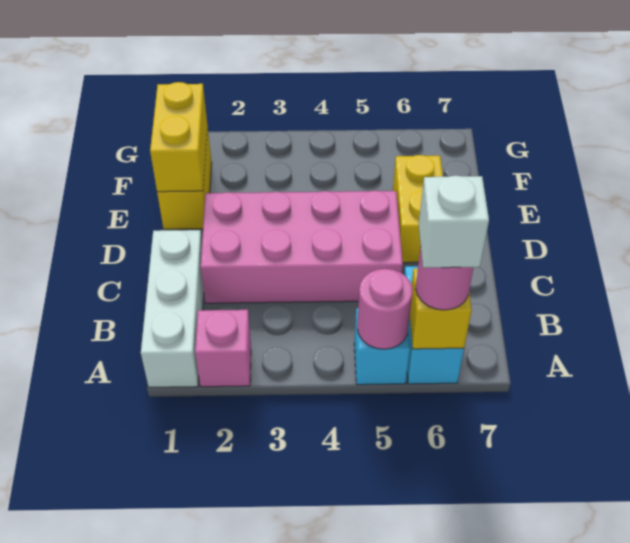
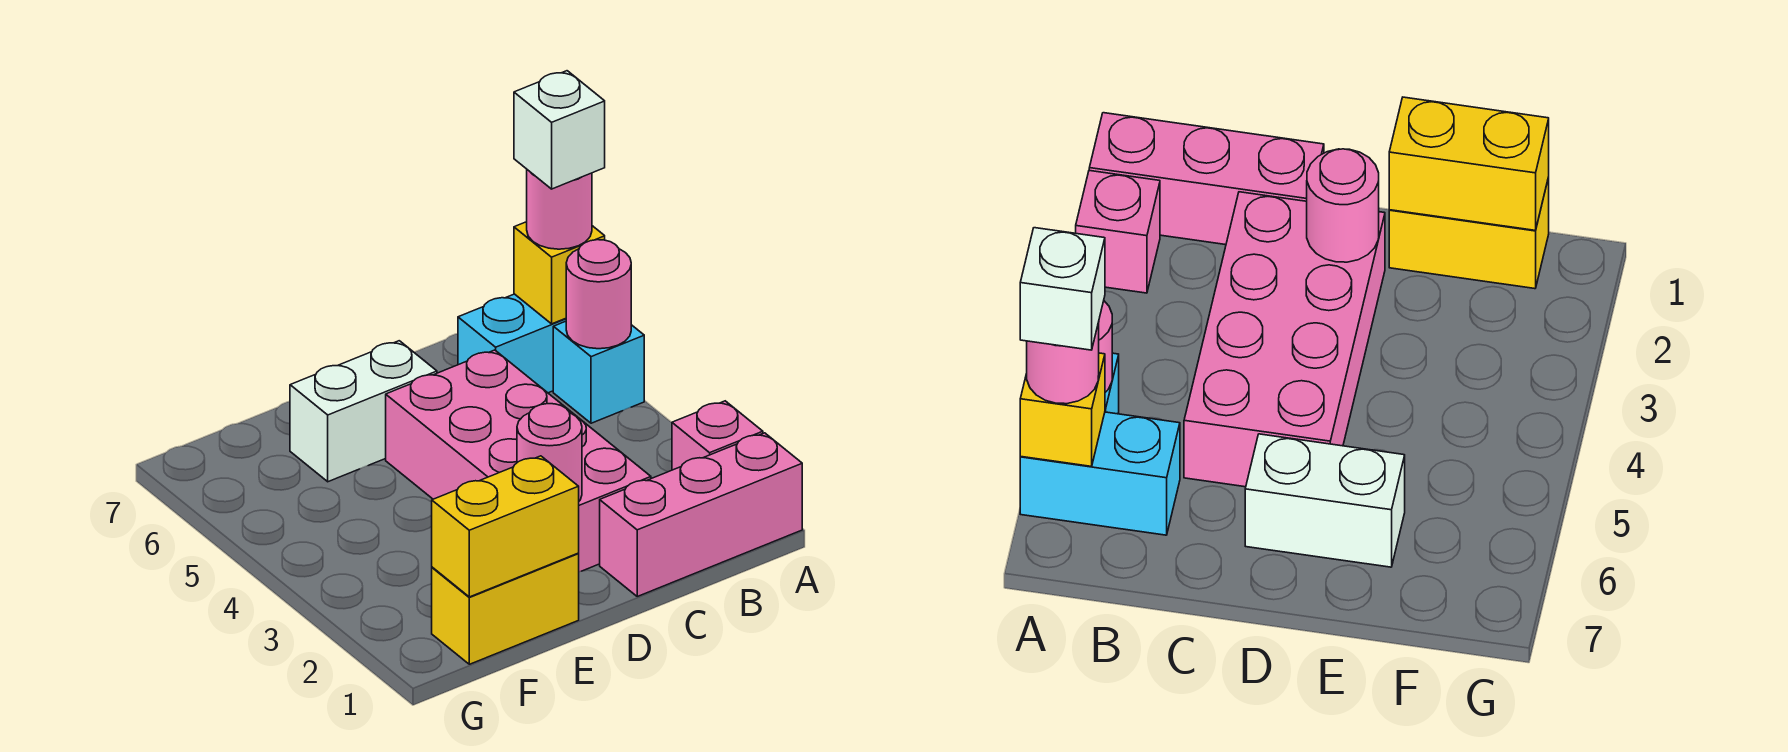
white brick A1:C1 level 1 -> pink brick A1:C1 level 1
none -> pink round brick D2 level 2
yellow brick D6:E6 level 1 -> white brick D6:E6 level 1

